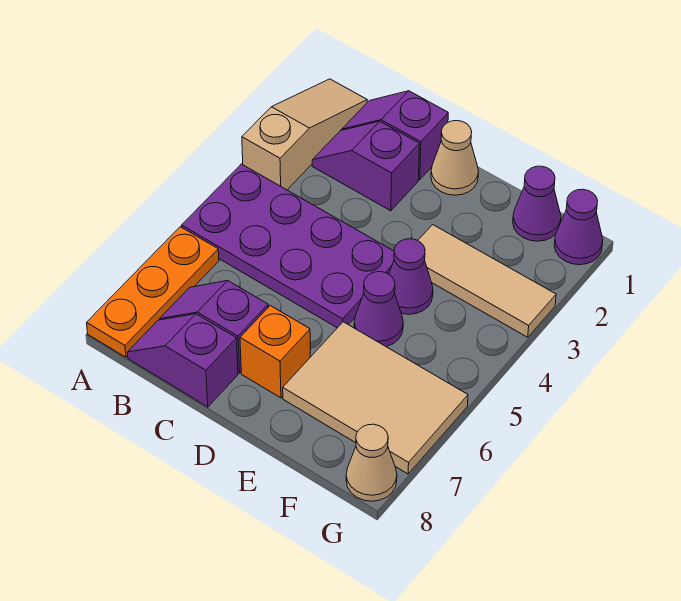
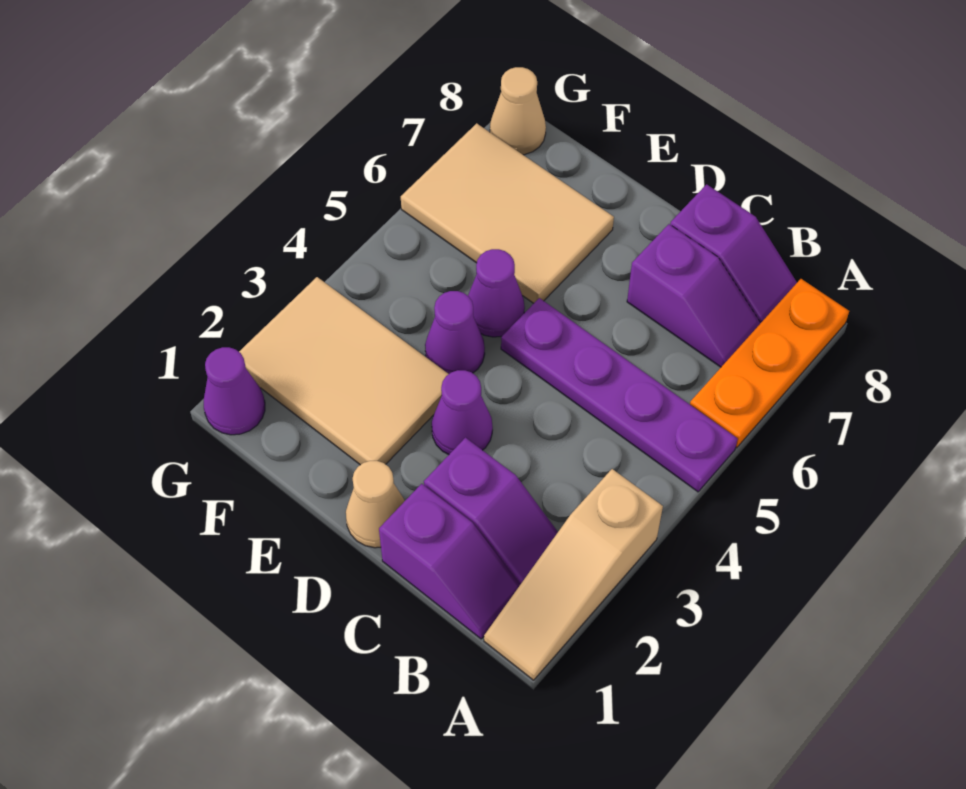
purple plate A4:D5 level 1 -> purple plate A5:D5 level 1
orange brick D7 level 1 -> none
tan tile E3:G3 level 1 -> tan tile E2:G3 level 1
purple cone F1 level 1 -> purple cone D3 level 1

